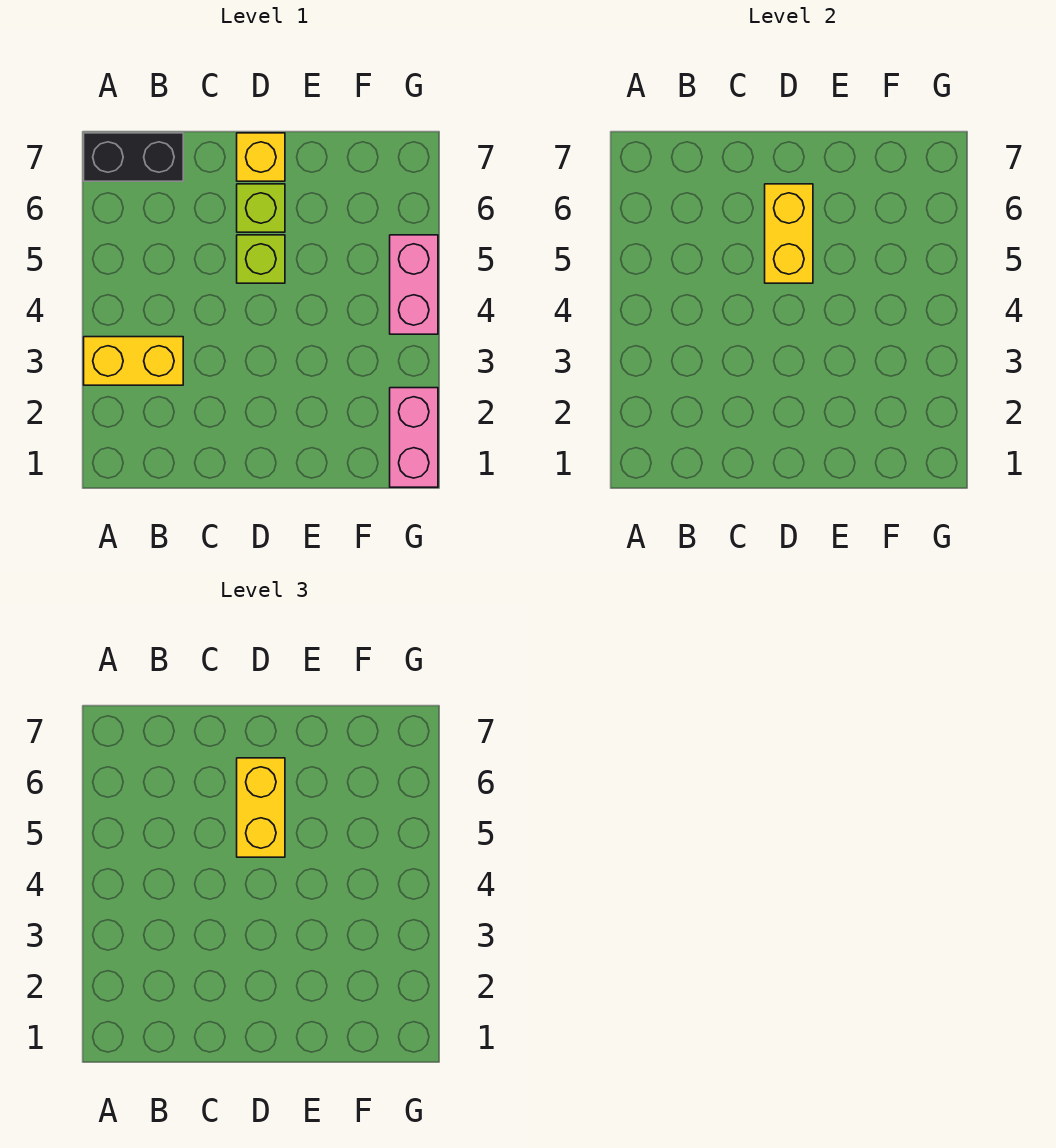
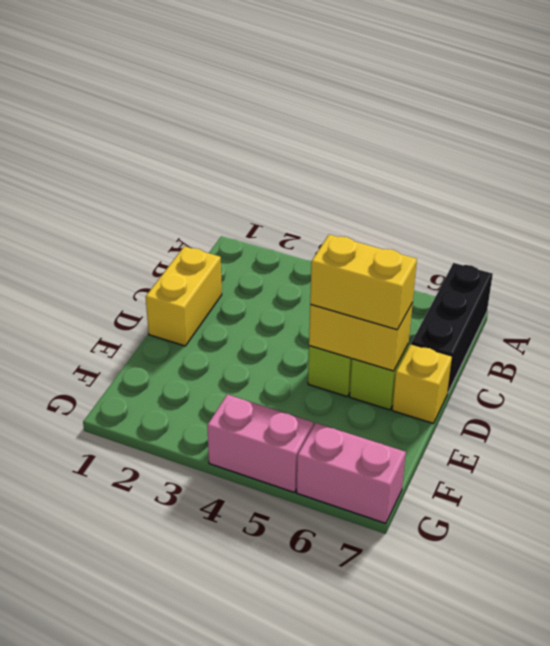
yellow brick A3:B3 level 1 -> yellow brick C1:D1 level 1
black brick A7:B7 level 1 -> black brick A7:C7 level 1
pink brick G1:G2 level 1 -> pink brick G6:G7 level 1

